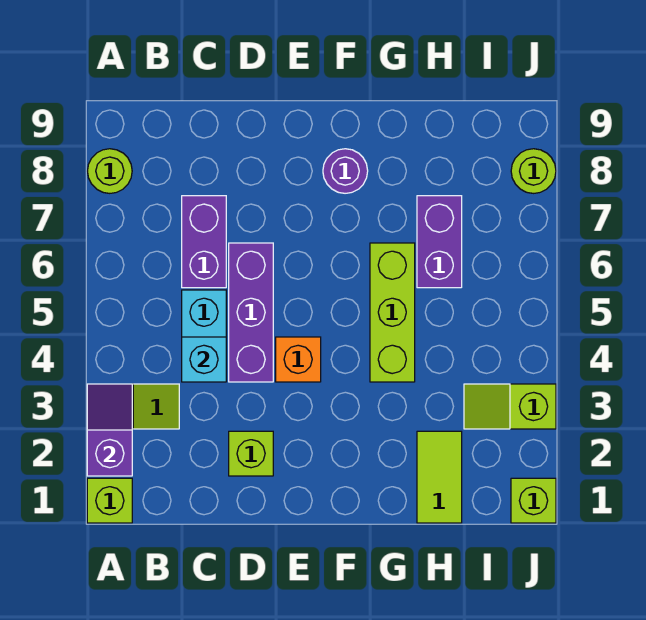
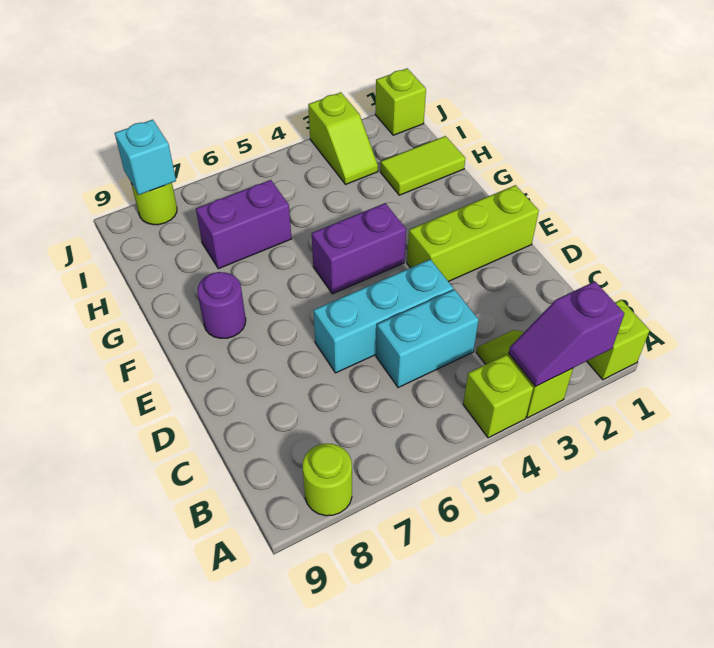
cyan brick C4 level 2 -> cyan brick J8 level 2
purple brick C6:C7 level 1 -> purple brick F4:F5 level 1
lime brick D2 level 1 -> lime brick A4 level 1
purple brick D4:D6 level 1 -> cyan brick D4:D6 level 1
orange brick E4 level 1 -> none
lime brick G4:G6 level 1 -> lime brick E1:E3 level 1

